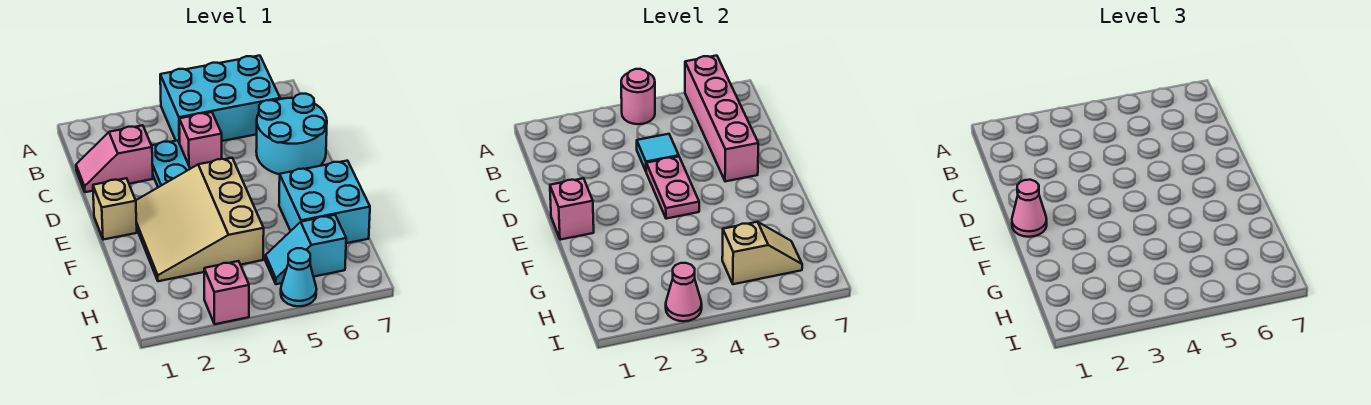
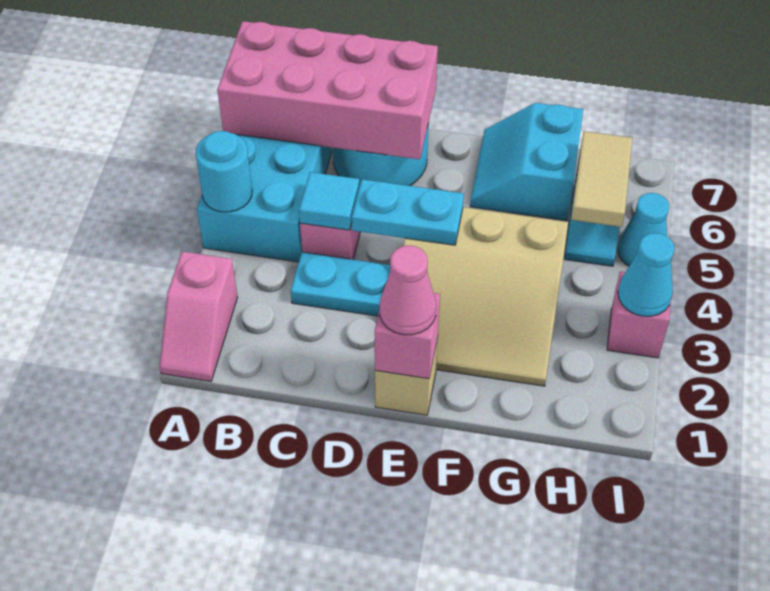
pink round brick A4 level 2 -> cyan round brick A4 level 2
pink brick A6:D6 level 2 -> pink brick A6:D7 level 2
pink slope C1:C2 level 1 top 2 -> pink slope A1:A2 level 1 top 2
pink plate D4:E4 level 2 -> cyan plate D4:E4 level 2
cyan brick F6:G7 level 1 -> cyan slope F6:G7 level 1 top G
tan slope H5:H6 level 2 top 5 -> tan tile H5:H6 level 2
pink cone I3 level 2 -> cyan cone I3 level 2

